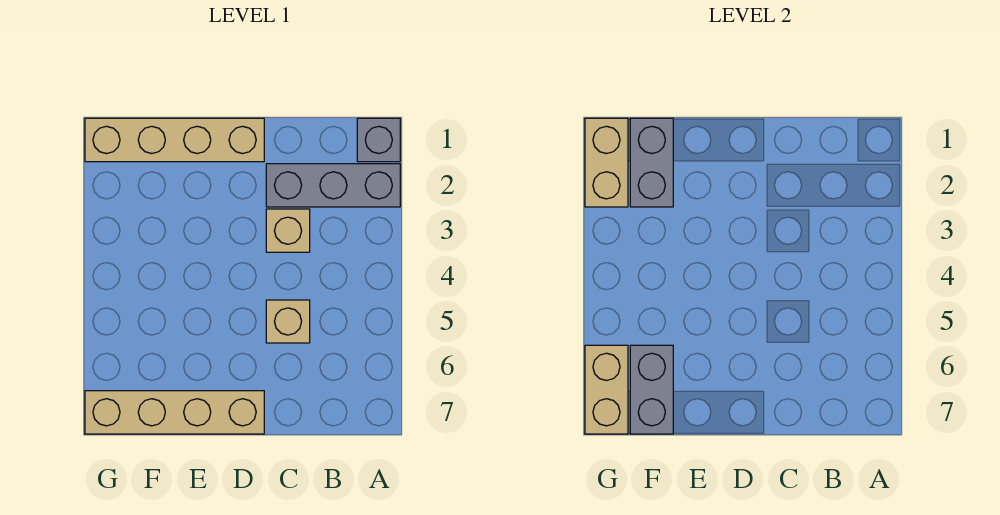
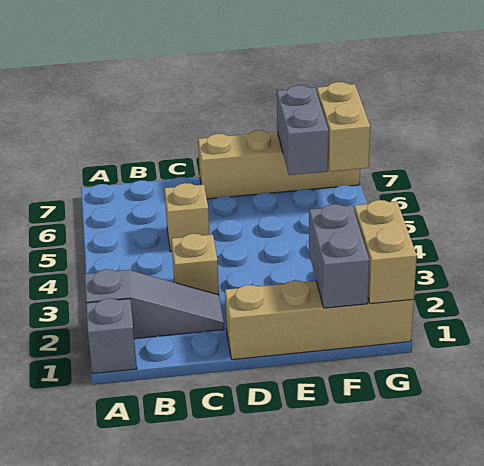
grey brick A2:C2 level 1 -> grey slope A2:C2 level 1 top A

